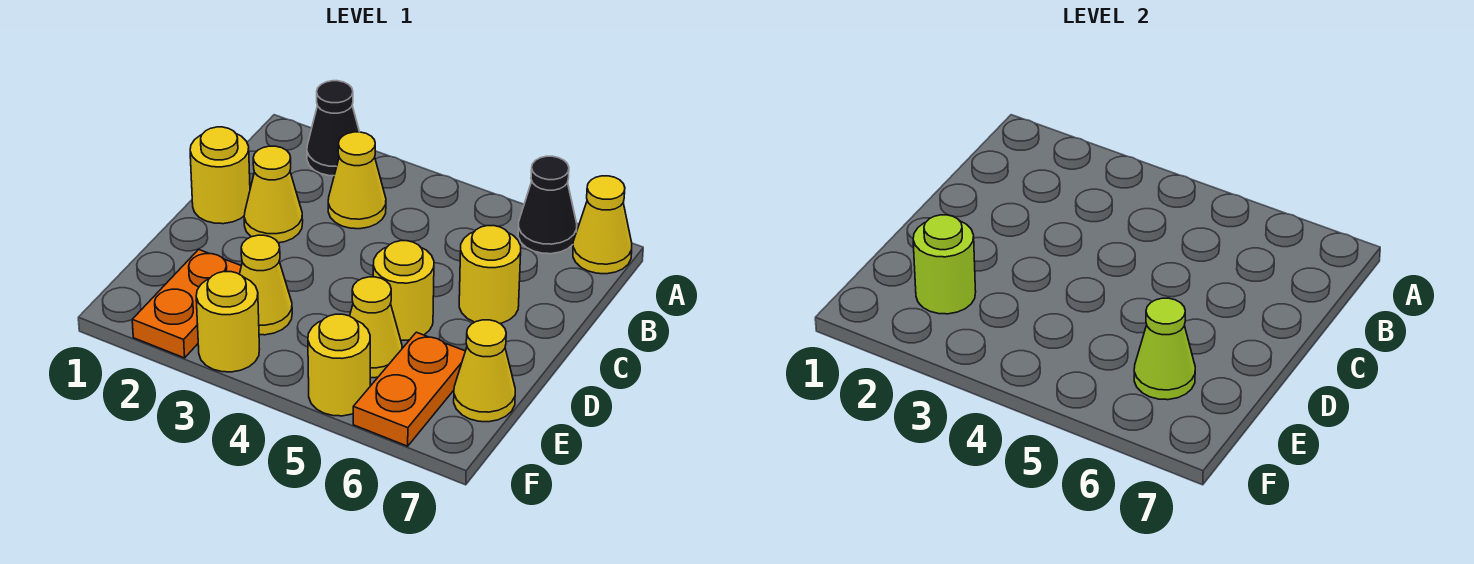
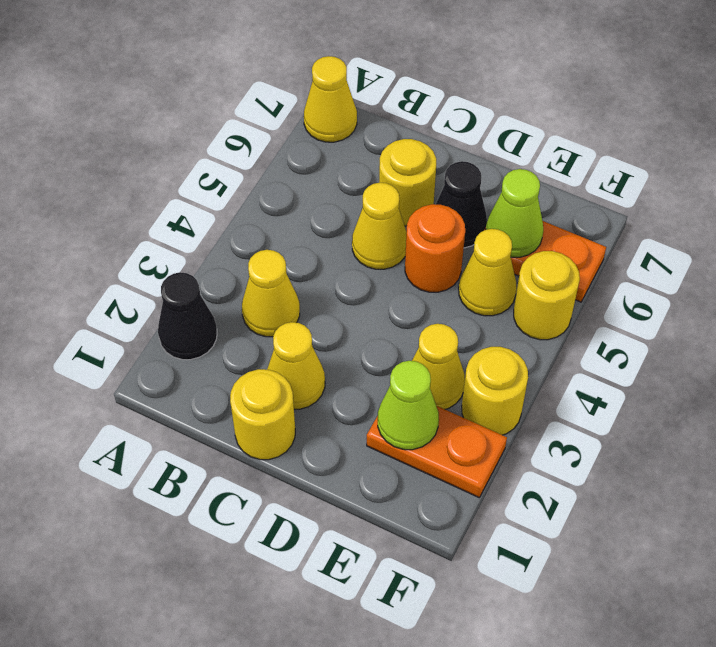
black cone A6 level 1 -> black cone D6 level 1
yellow round brick D5 level 1 -> orange round brick D5 level 1
lime round brick E2 level 2 -> lime cone E2 level 2
yellow cone E7 level 1 -> yellow cone C5 level 1

